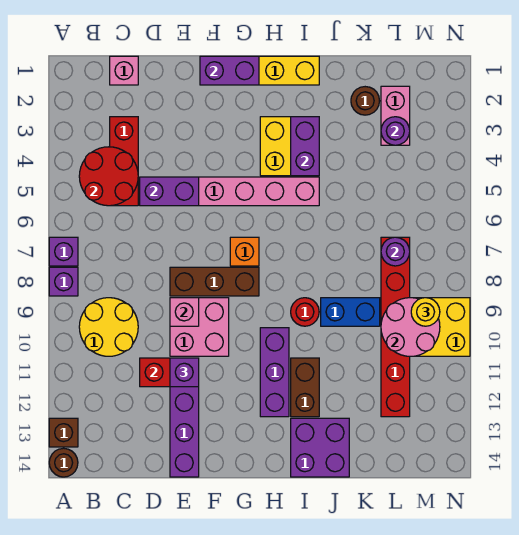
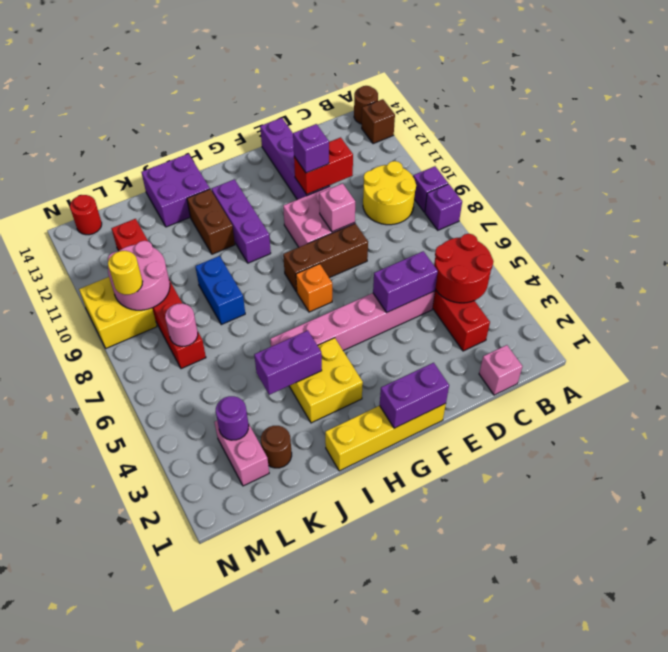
purple brick A7 level 1 -> purple brick A9 level 1
purple brick I3:I4 level 2 -> purple brick I4:J4 level 2
red round brick I9 level 1 -> red round brick M14 level 1
blue brick J9:K9 level 1 -> blue brick J8:J9 level 1
purple round brick L7 level 2 -> pink round brick L7 level 2

